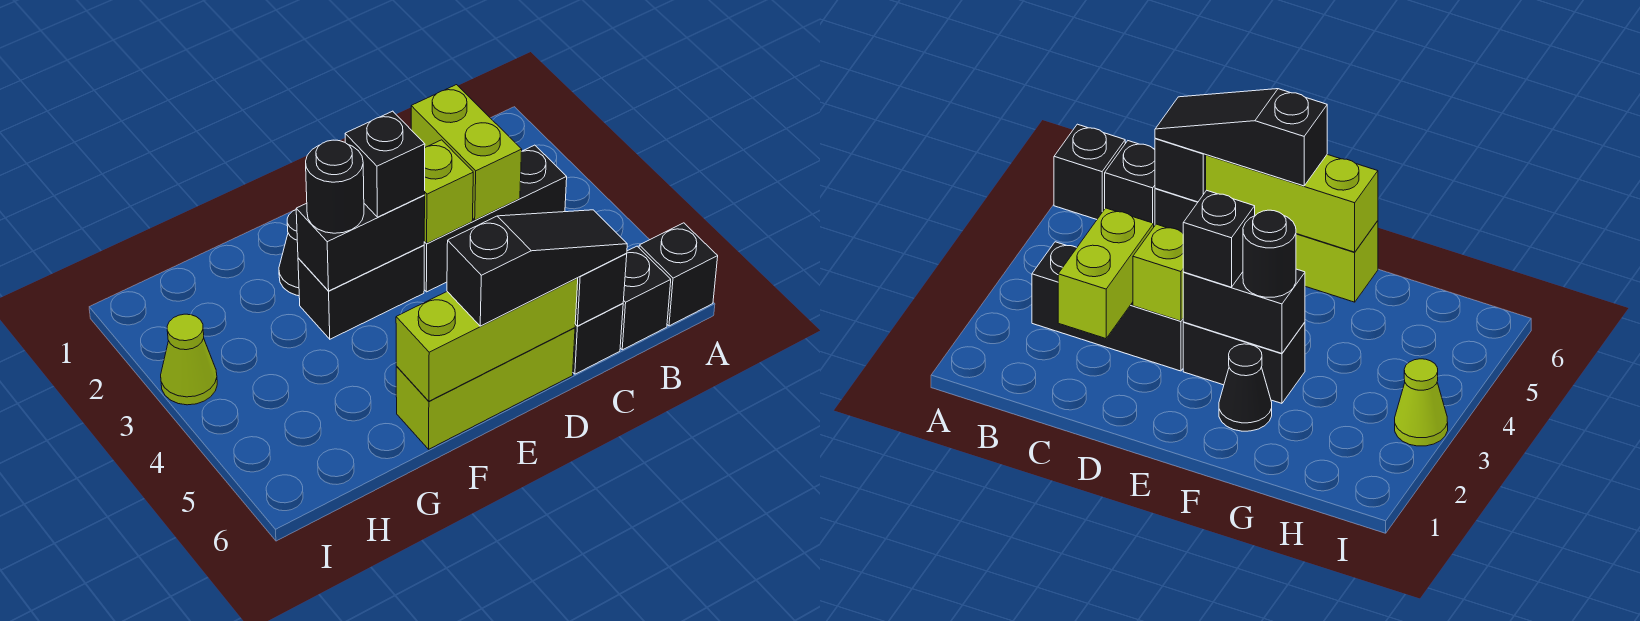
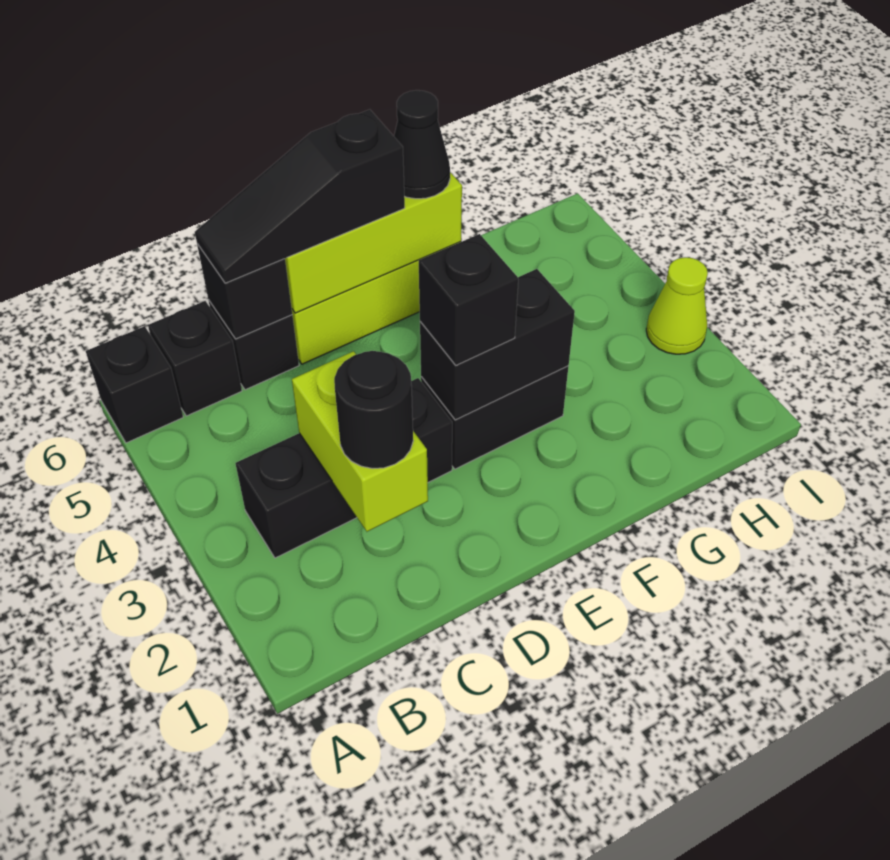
lime brick D3 level 2 -> none
black cone F2 level 1 -> black cone F6 level 3
black round brick F3 level 3 -> black round brick C2 level 3

